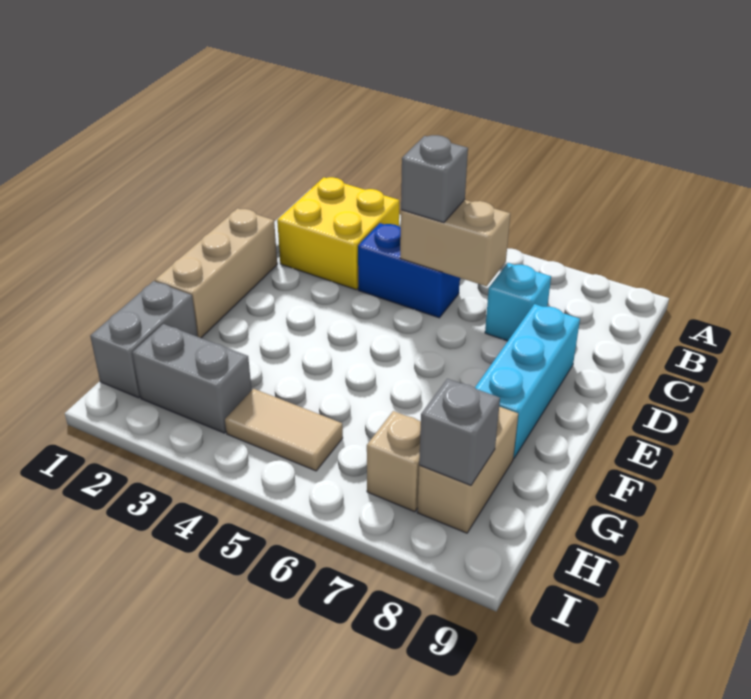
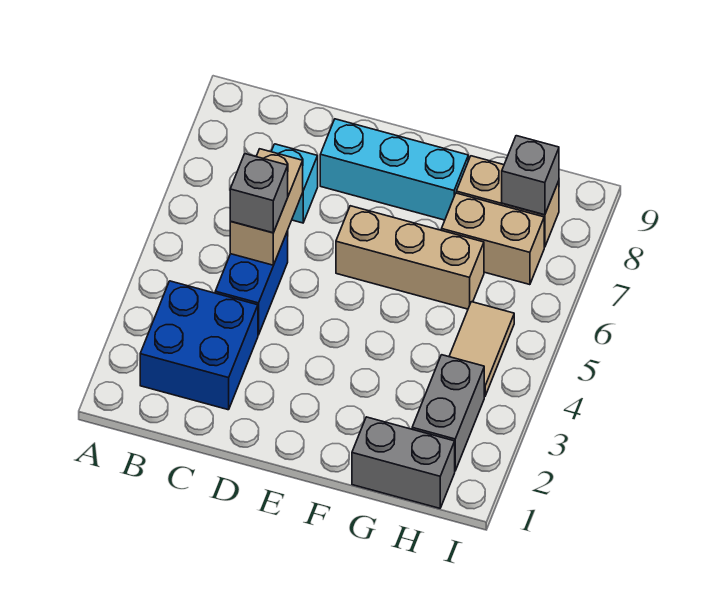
yellow brick B2:C3 level 1 -> blue brick B2:C3 level 1
tan brick D1:F1 level 1 -> tan brick E6:G6 level 1
tan brick H7 level 1 -> tan brick G7:H7 level 1

